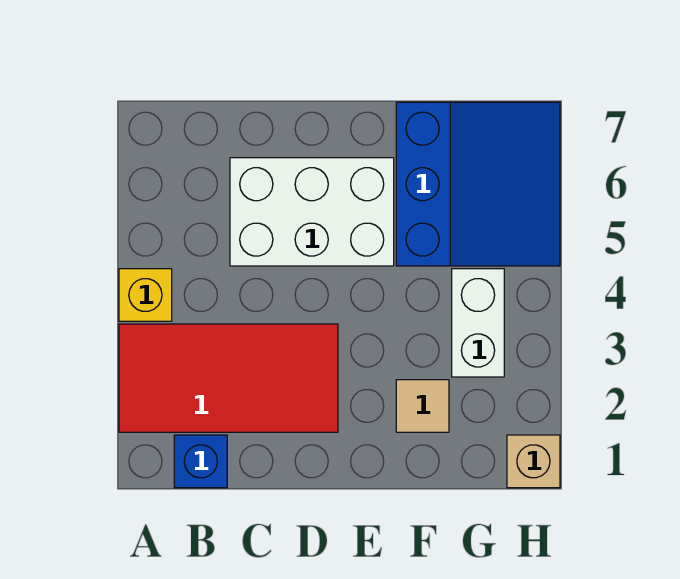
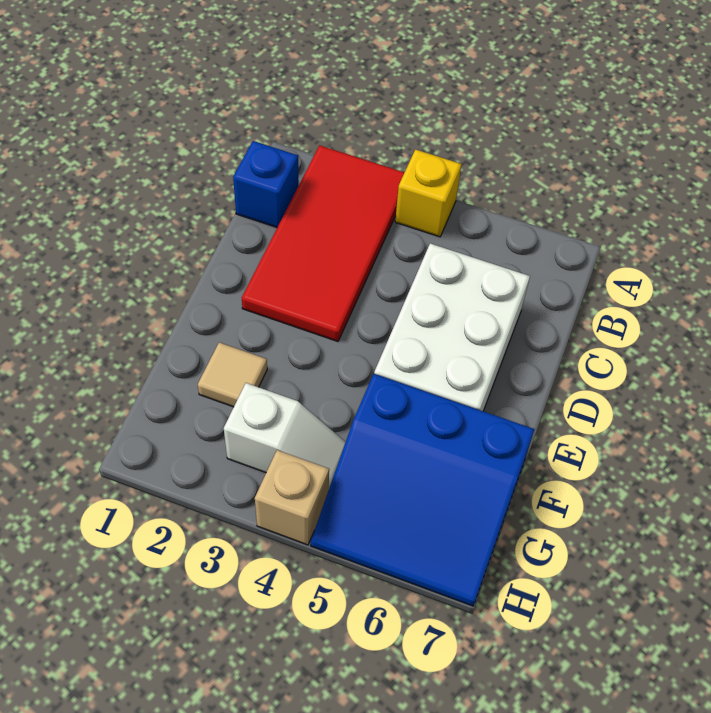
white brick G3:G4 level 1 -> white slope G3:G4 level 1 top 3
tan brick H1 level 1 -> tan brick H4 level 1

